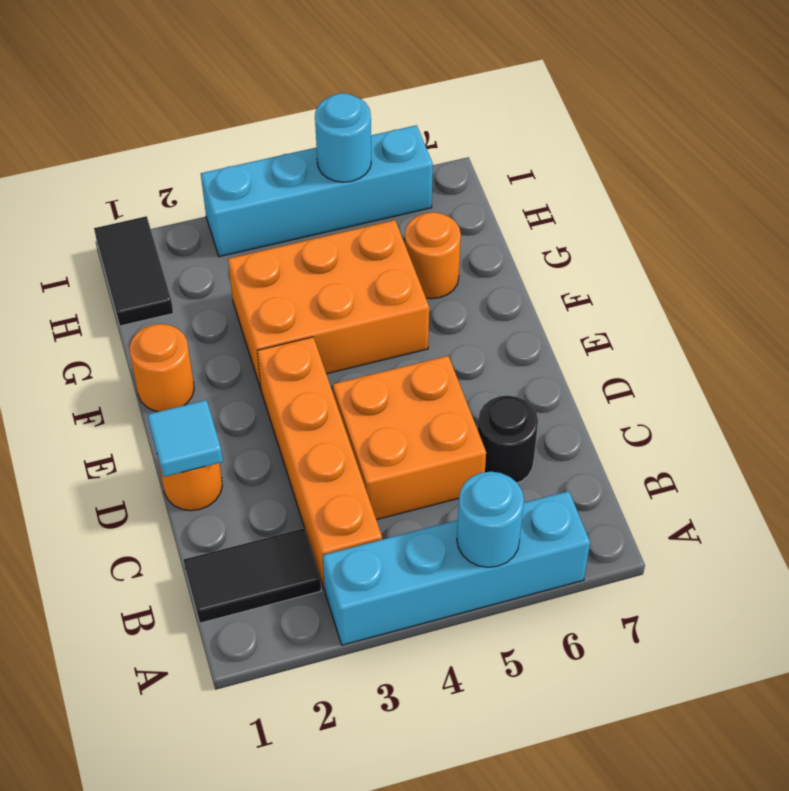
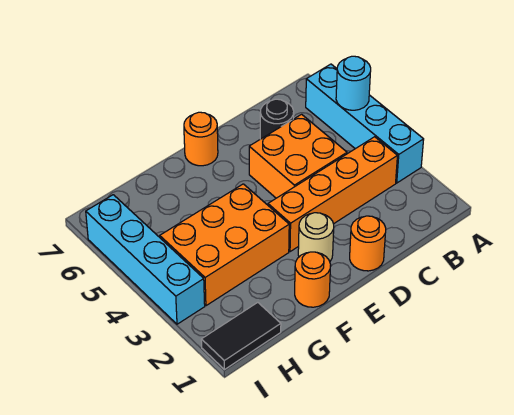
black tile B1:B2 level 1 -> none
cyan tile D1 level 2 -> none
none -> tan round brick E2 level 1
orange brick F3:G5 level 1 -> orange brick F3:H4 level 1
orange round brick G6 level 1 -> orange round brick E7 level 1
cyan round brick I5 level 2 -> none

